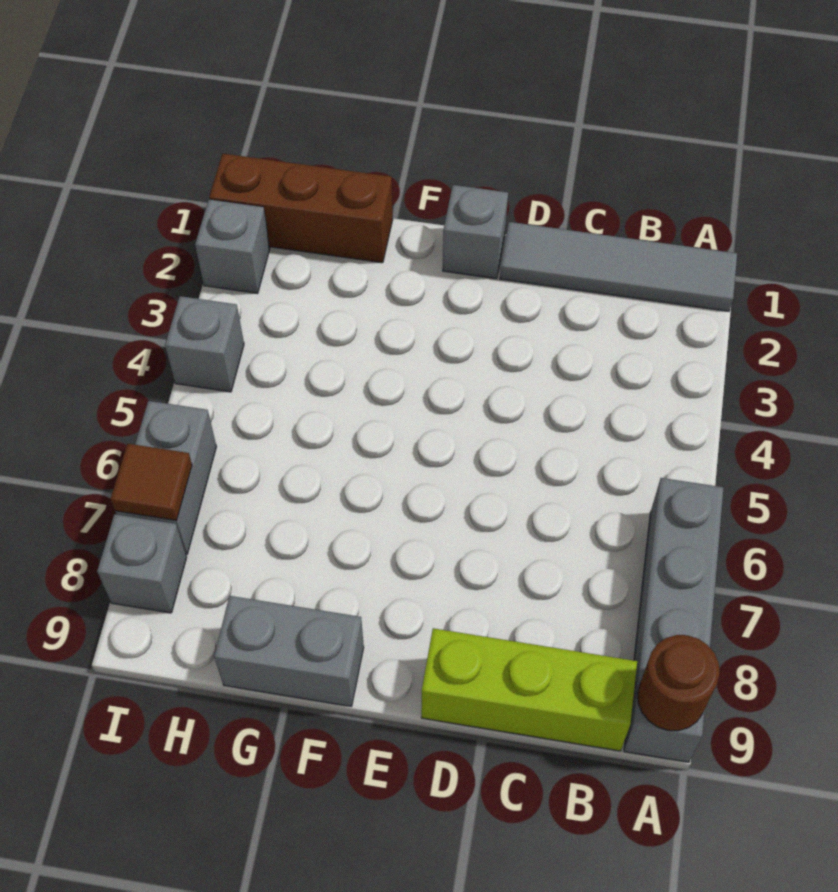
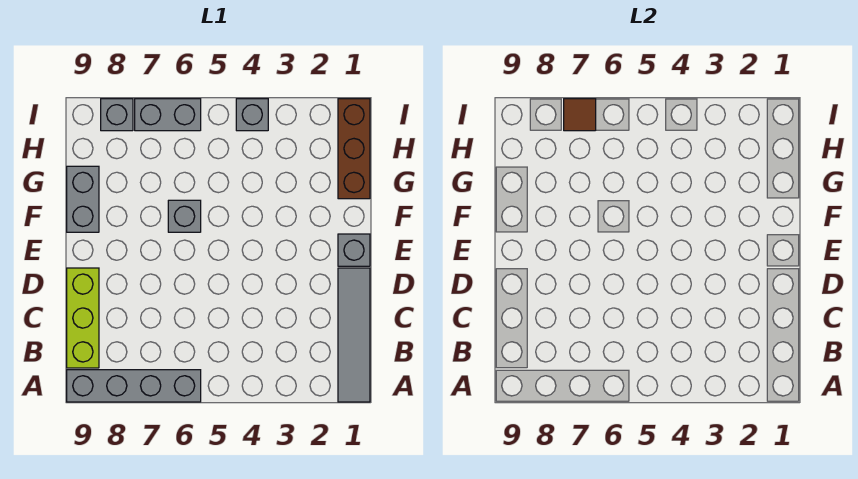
brown round brick A9 level 2 -> none
grey brick I2 level 1 -> grey brick F6 level 1

